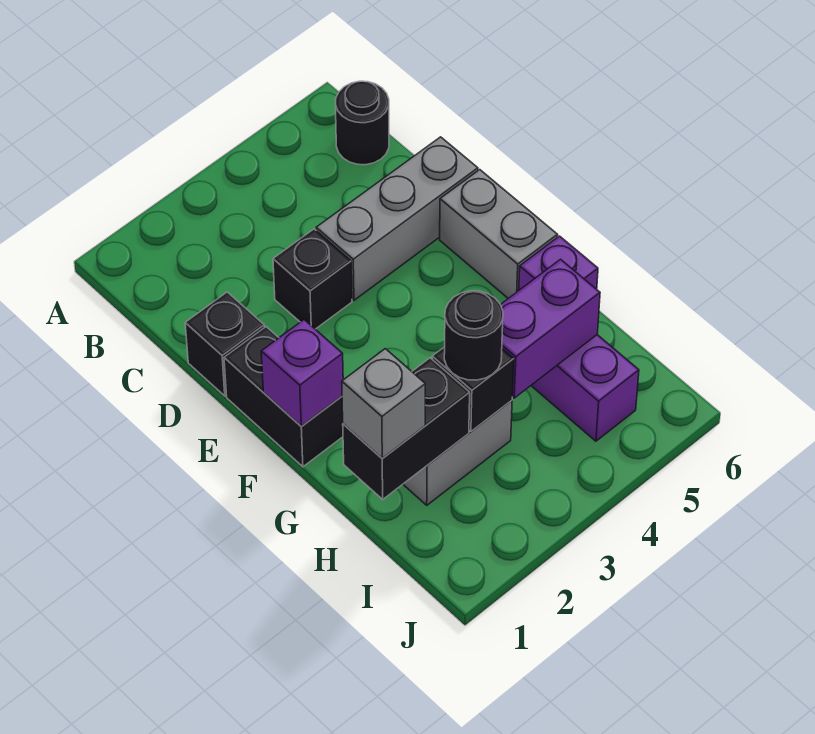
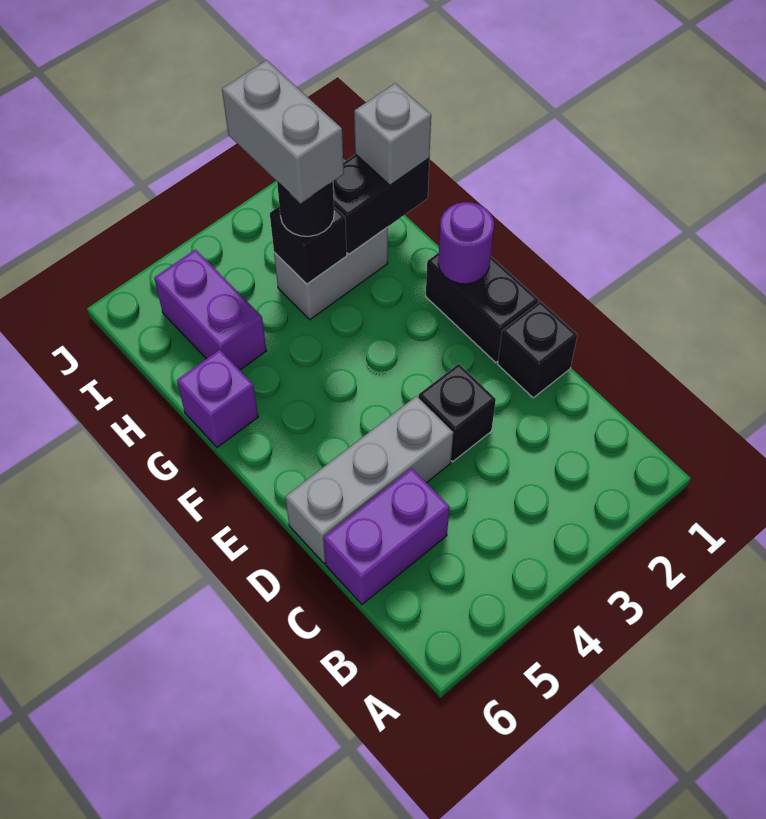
black round brick B6 level 1 -> none
grey brick E6:F6 level 1 -> grey brick H3:I3 level 4
purple brick F1 level 2 -> purple round brick F1 level 2
purple brick H4:H5 level 2 -> purple brick C5:C6 level 1

